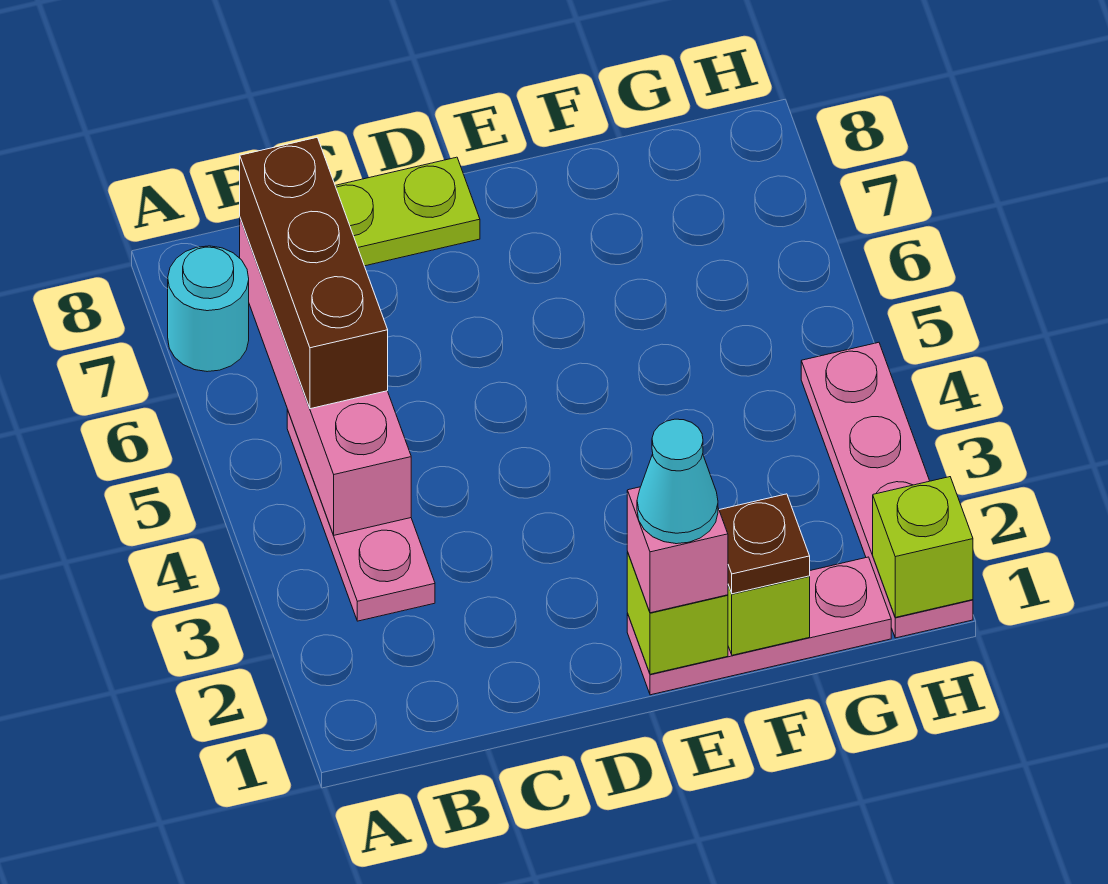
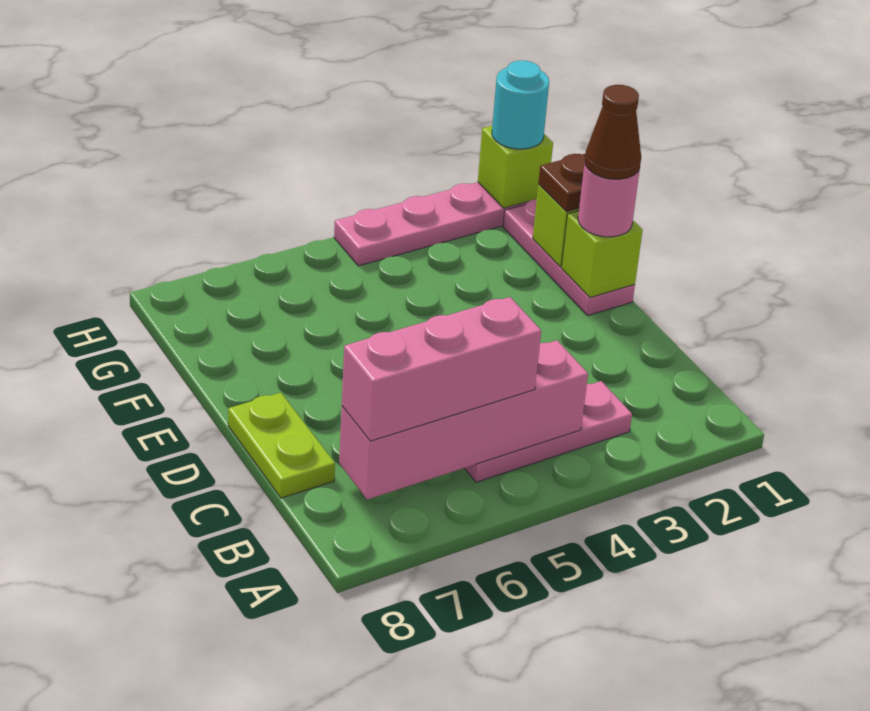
cyan round brick A7 level 1 -> cyan round brick H1 level 3
brown brick B5:B7 level 3 -> pink brick B5:B7 level 3
pink brick E1 level 3 -> pink round brick E1 level 3
cyan cone E1 level 4 -> brown cone E1 level 4

